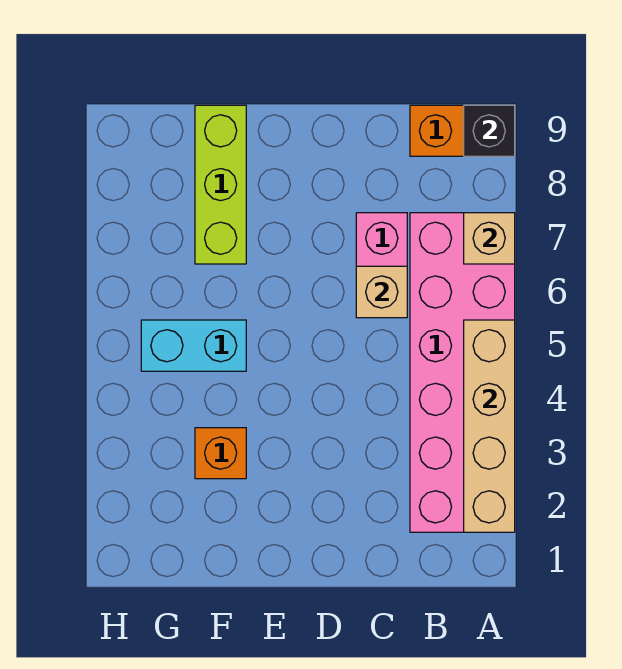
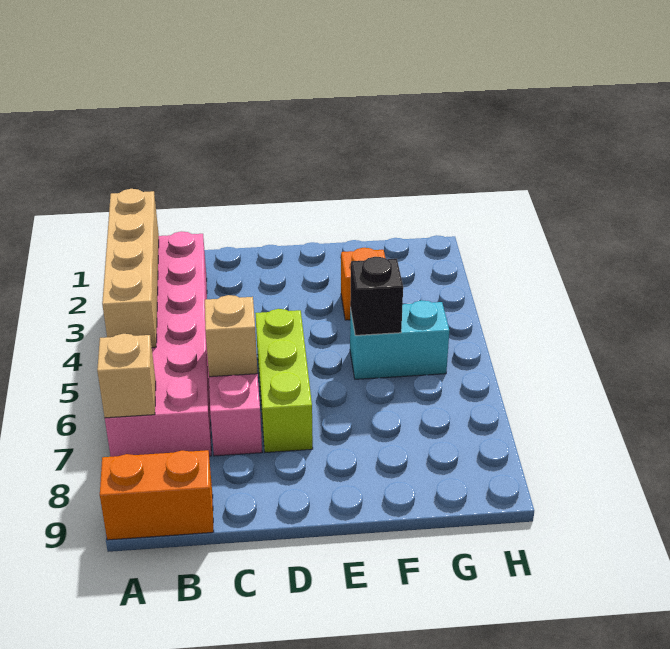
black brick A9 level 2 -> black brick F5 level 2
lime brick F7:F9 level 1 -> lime brick D5:D7 level 1

